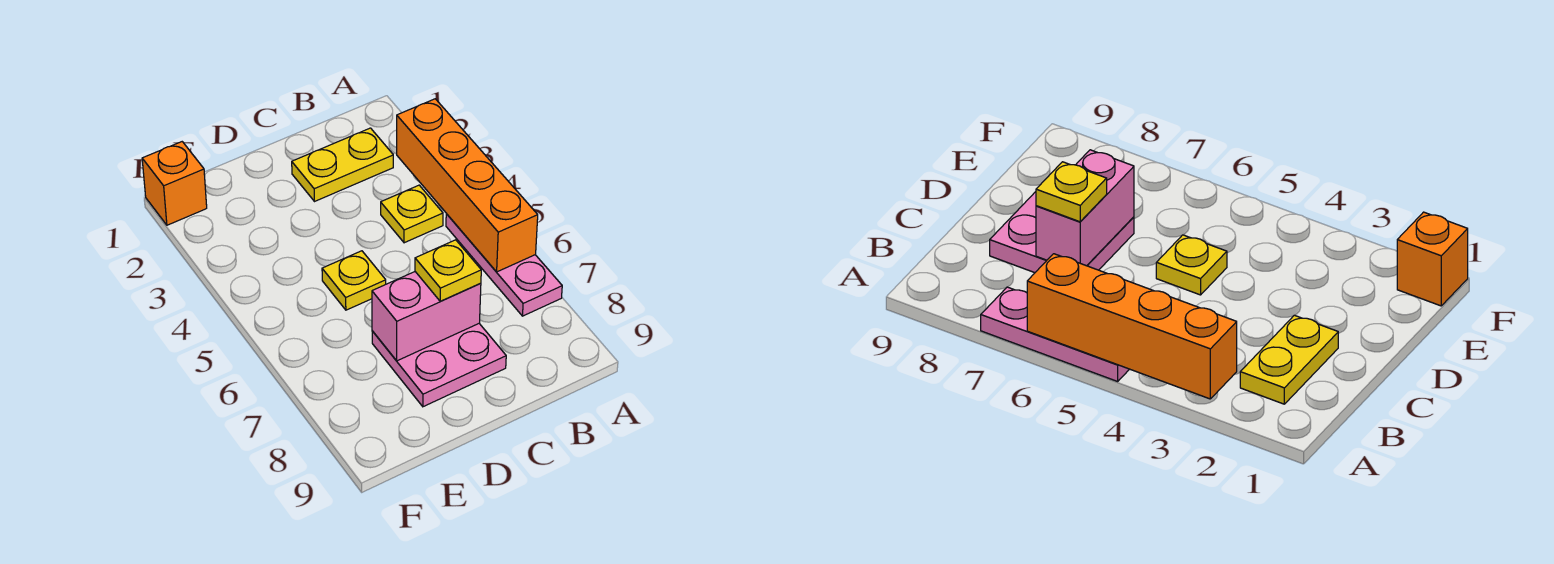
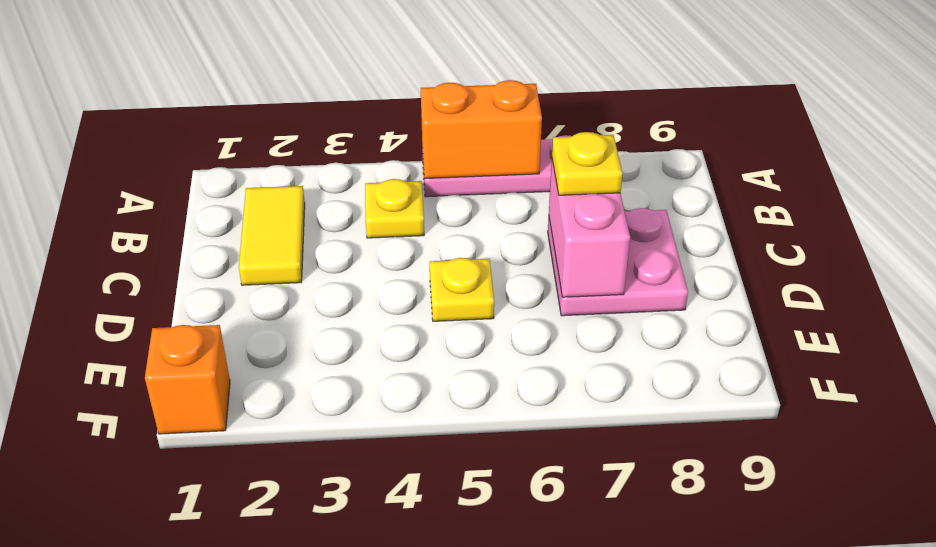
orange brick A3:A6 level 2 -> orange brick A5:A6 level 2
yellow plate B2:C2 level 1 -> yellow tile B2:C2 level 1

